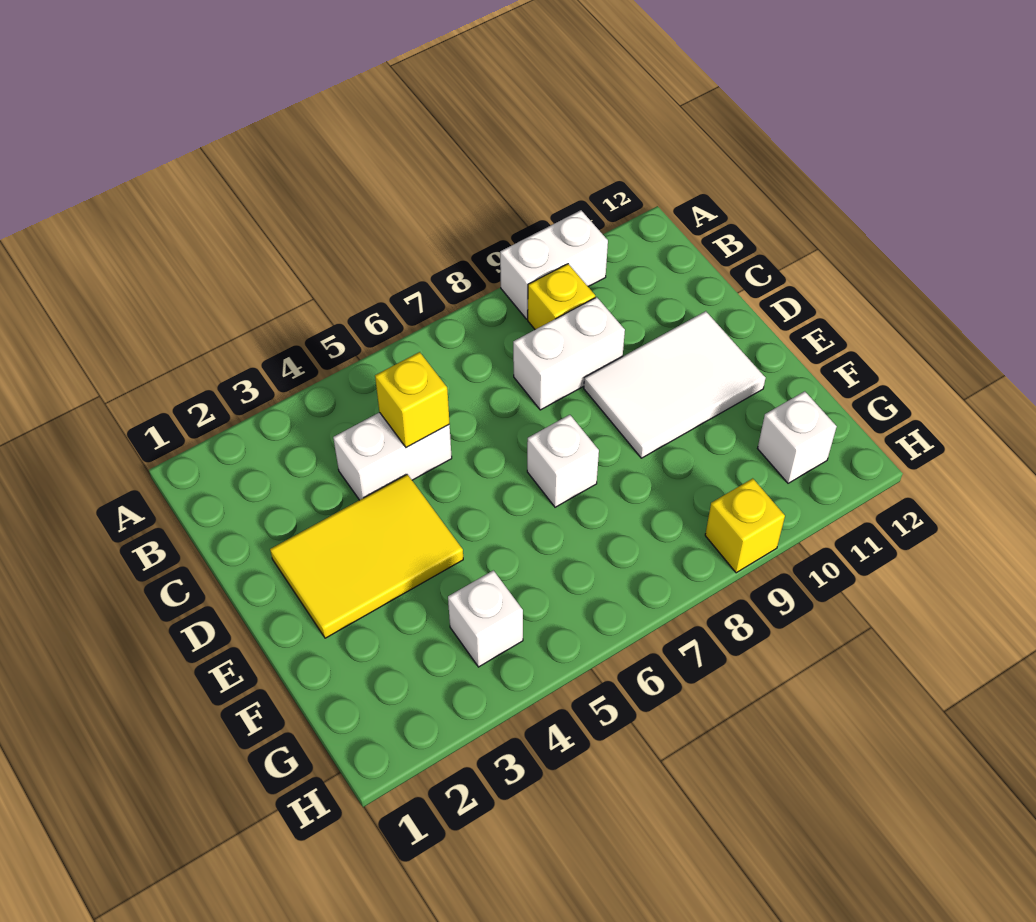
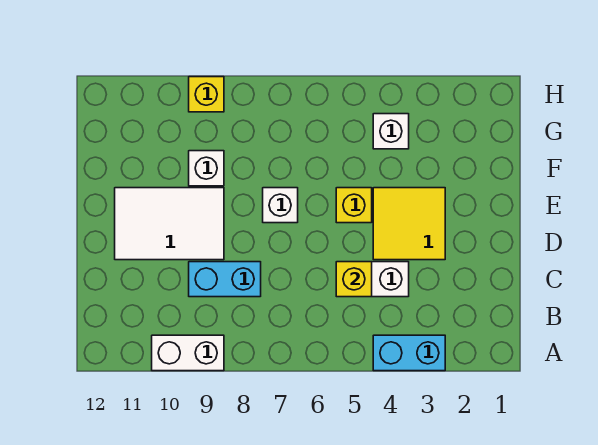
none -> cyan brick A3:A4 level 1
yellow brick B9 level 1 -> yellow brick E5 level 1
white brick C8:C9 level 1 -> cyan brick C8:C9 level 1
yellow tile D2:E4 level 1 -> yellow tile D3:E4 level 1
white brick G11 level 1 -> white brick F9 level 1

